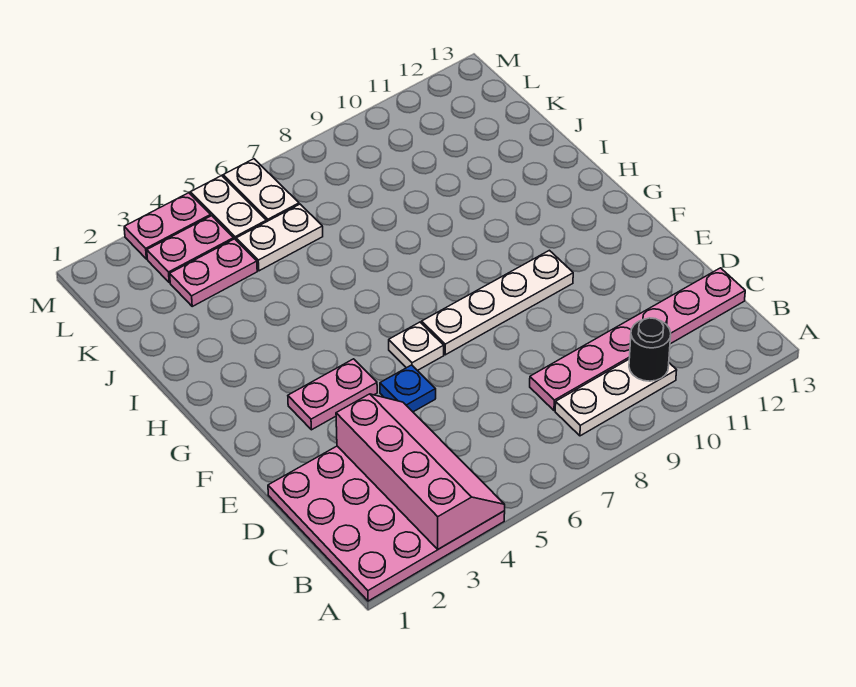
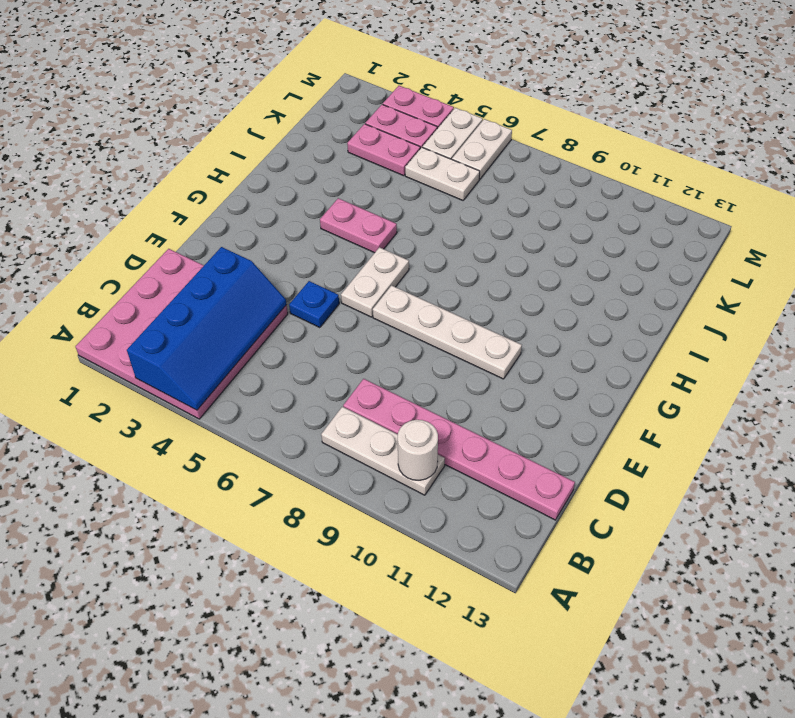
pink slope A3:D4 level 2 top 3 -> blue slope A3:D4 level 2 top 3
black round brick B10 level 2 -> white round brick B10 level 2
pink plate F3:F4 level 1 -> pink plate H4:H5 level 1
white plate F6 level 1 -> white plate F6:G6 level 1

